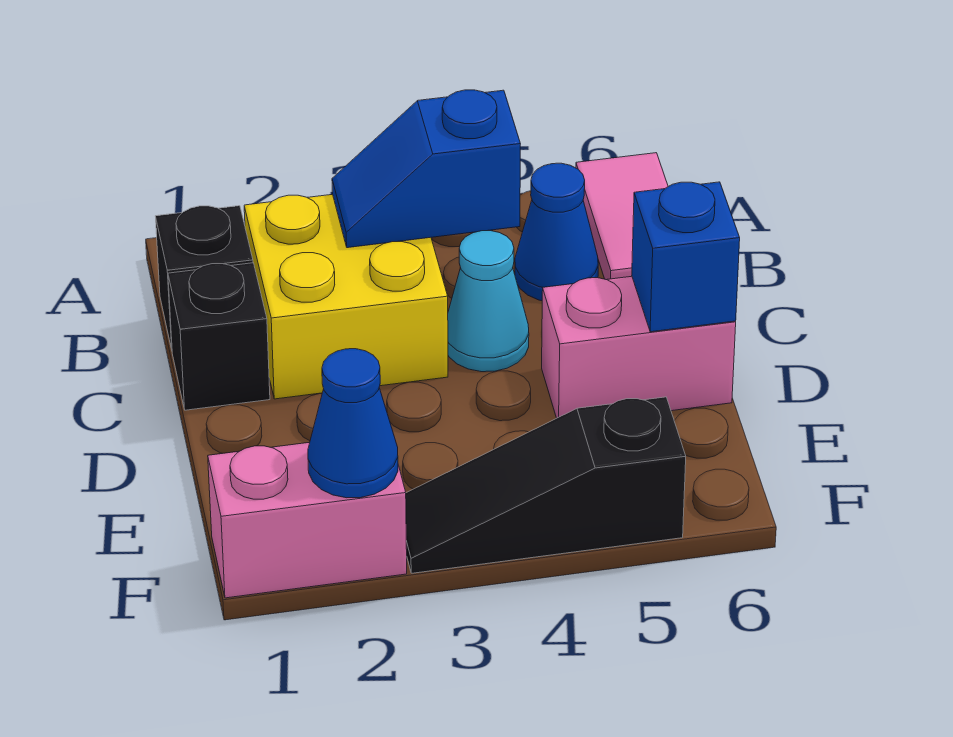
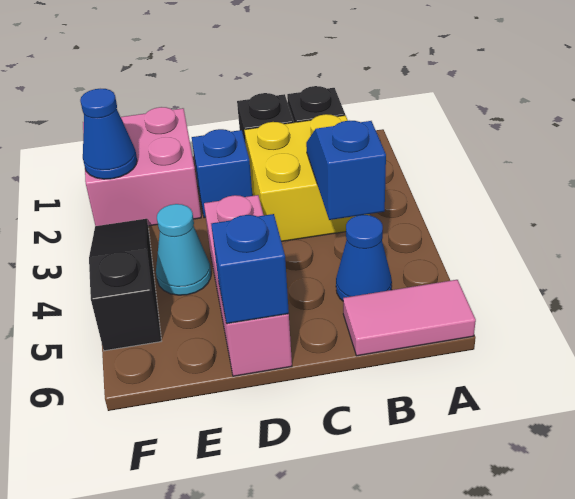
cyan cone C4 level 1 -> cyan cone E4 level 1
none -> blue brick D2 level 1
pink brick D5:D6 level 1 -> pink brick D4:D6 level 1
pink brick F1:F2 level 1 -> pink brick E1:F2 level 1

